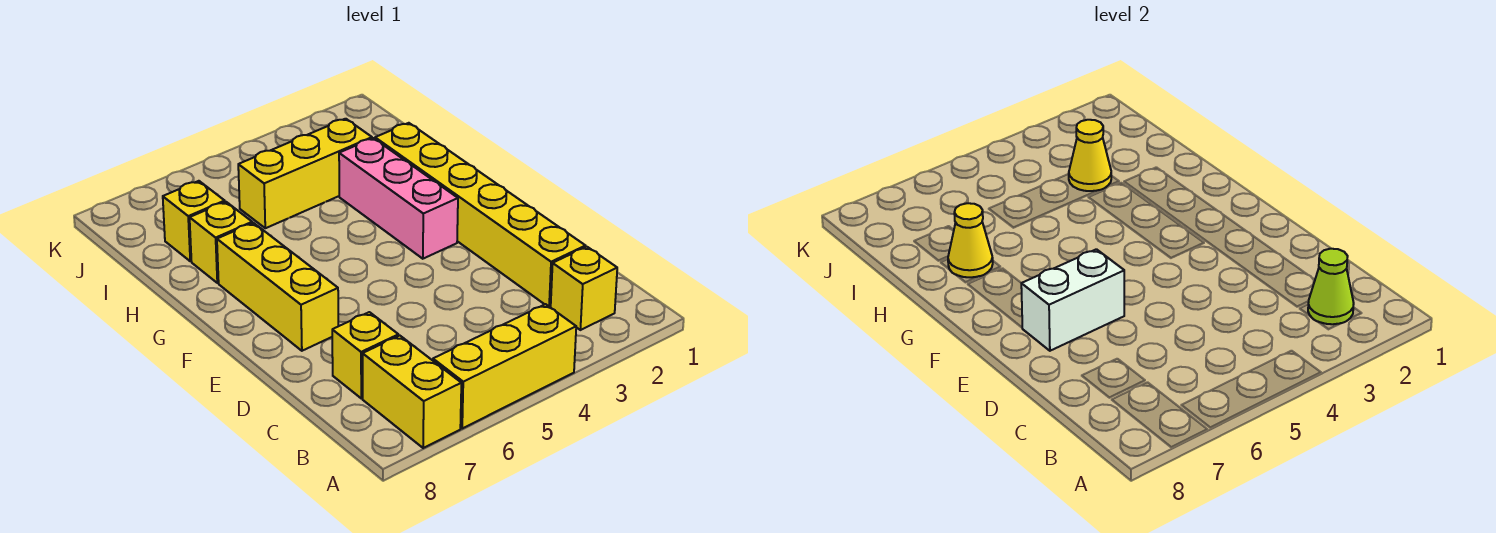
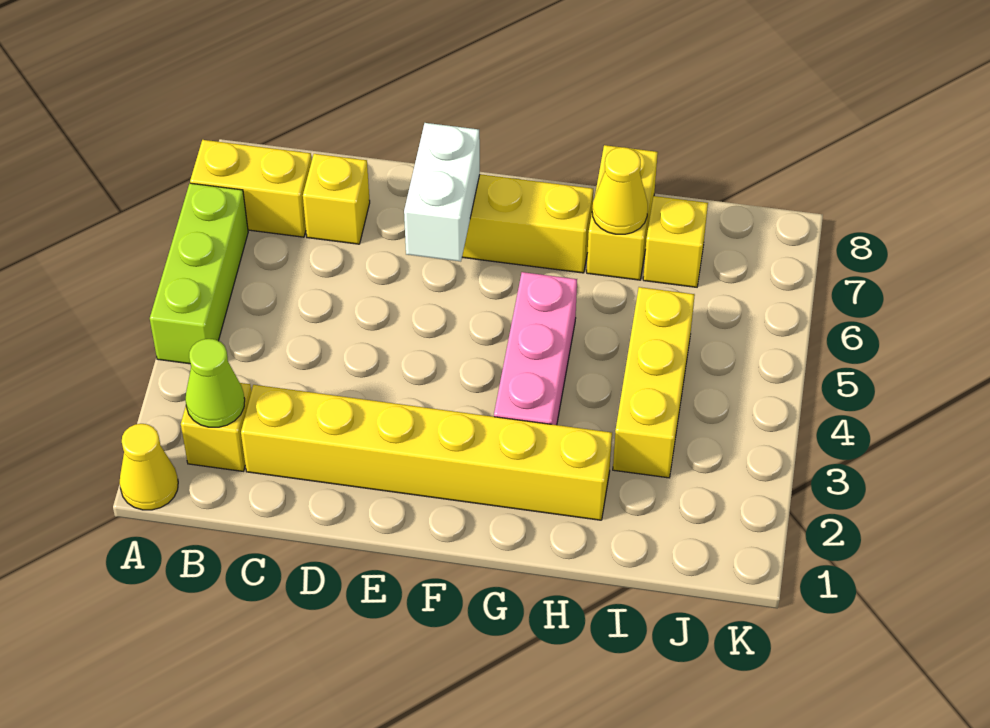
yellow brick A4:A6 level 1 -> lime brick A4:A6 level 1
pink brick F3:H3 level 1 -> pink brick G3:G5 level 1
yellow brick H7 level 1 -> yellow brick H7:H8 level 1
yellow cone I3 level 2 -> yellow cone A1 level 1

